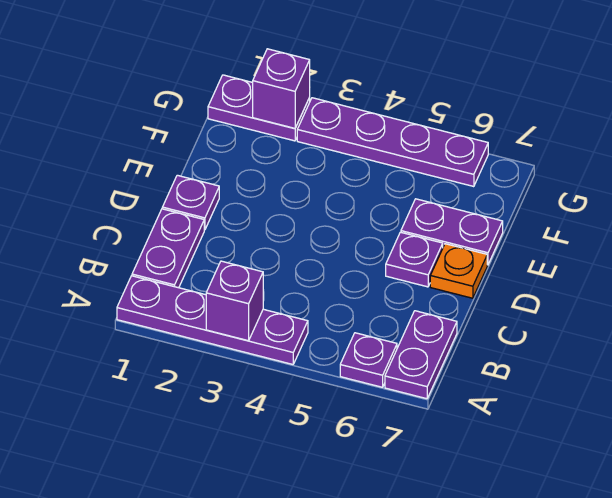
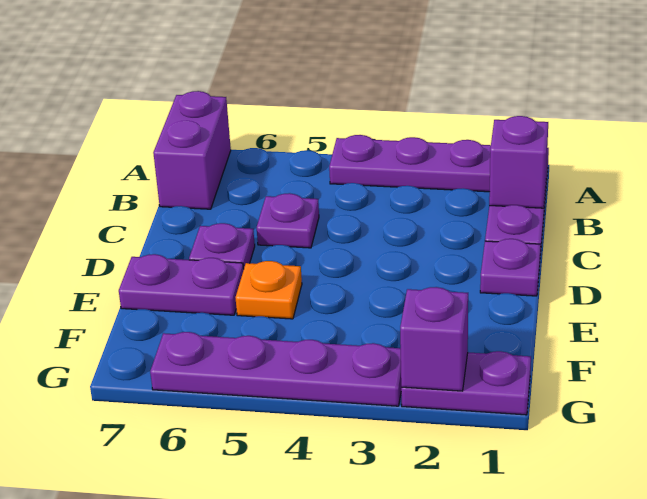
purple brick A3 level 2 -> purple brick B1 level 2
purple plate A6 level 1 -> purple plate C5 level 1
purple plate A7:B7 level 1 -> purple brick A7:B7 level 1
orange plate D7 level 1 -> orange plate E5 level 1

